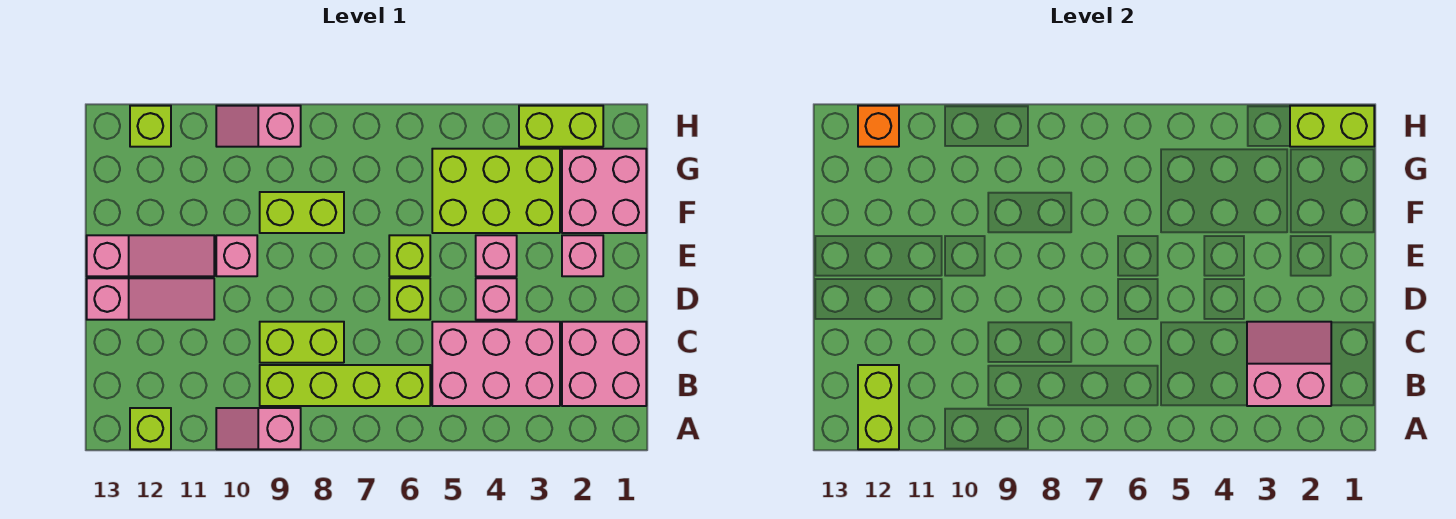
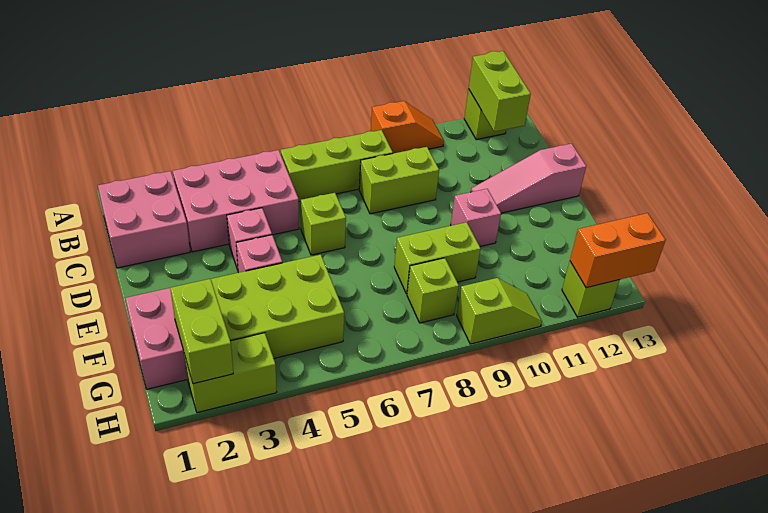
pink slope A9:A10 level 1 top 9 -> orange slope A9:A10 level 1 top 9
pink slope B2:C3 level 2 top B -> none
lime brick B6:B9 level 1 -> lime brick B6:B8 level 1
pink brick E2 level 1 -> none
lime brick E6 level 1 -> lime brick G8 level 1
pink slope E11:E13 level 1 top 13 -> none
lime brick H1:H2 level 2 -> lime brick G2:H2 level 2
pink slope H9:H10 level 1 top 9 -> lime slope H9:H10 level 1 top 9
orange brick H12 level 2 -> orange brick H12:H13 level 2

